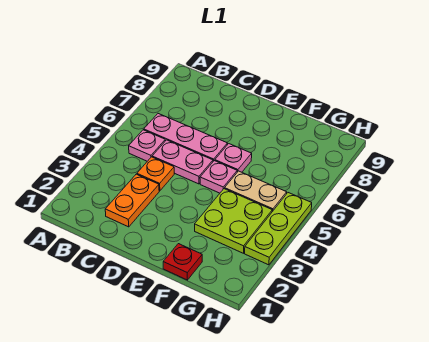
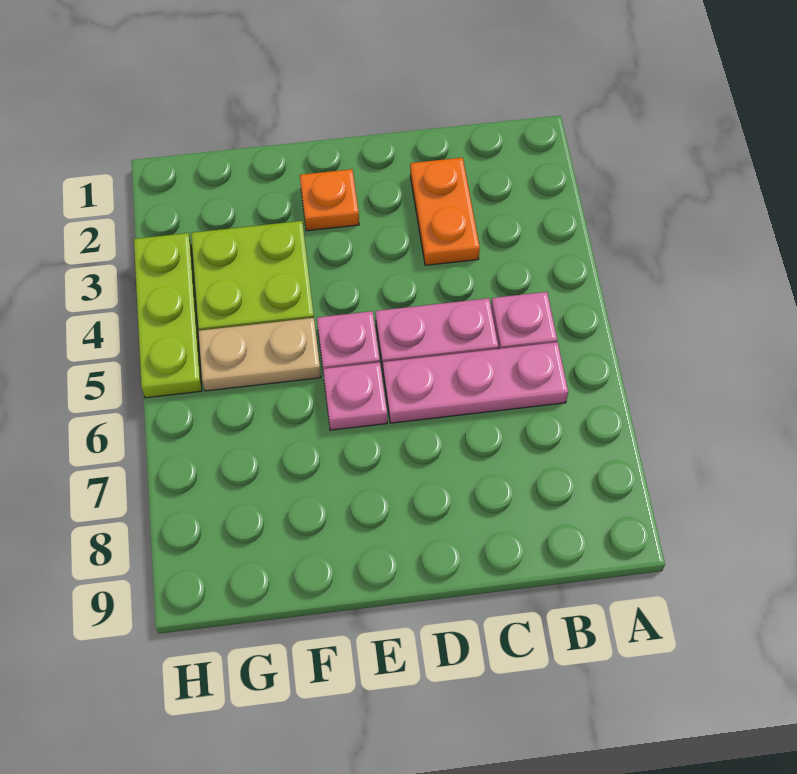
orange plate C4 level 1 -> orange plate E2 level 1
red plate F1 level 1 -> none

